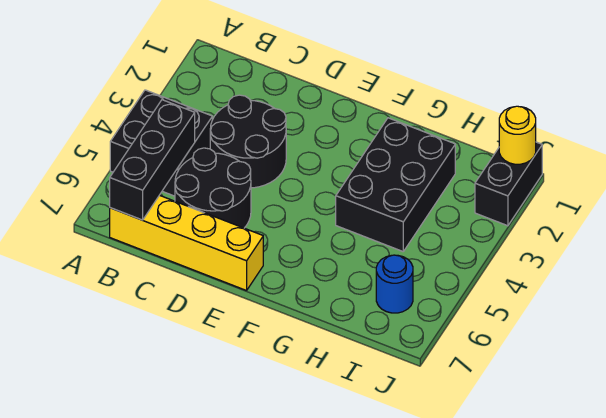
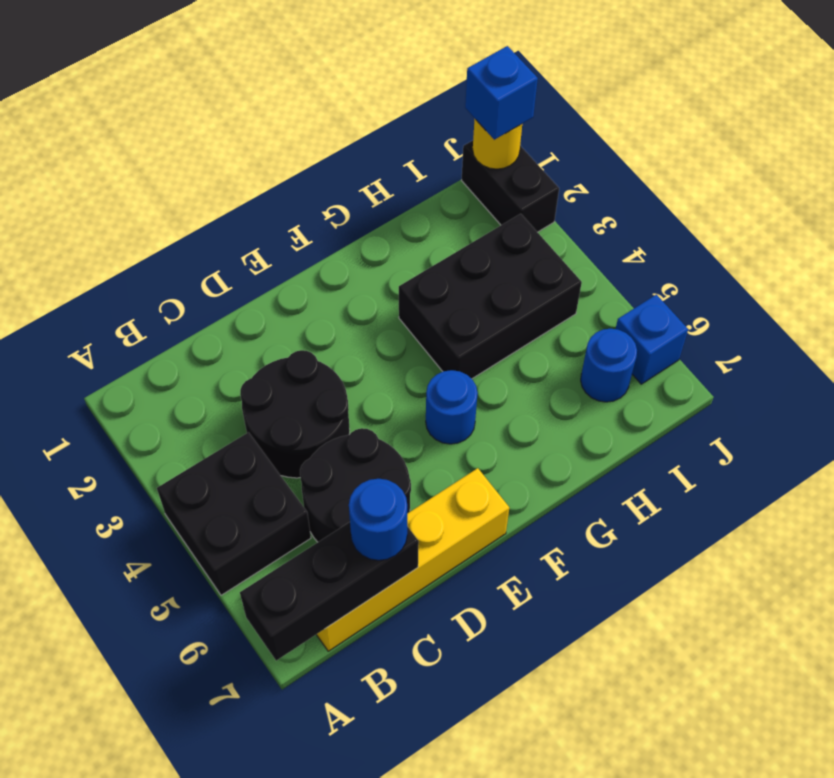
black brick B5:B7 level 2 -> black brick A7:C7 level 2
none -> blue round brick C7 level 3
none -> blue round brick F5 level 1
black brick G2:H4 level 1 -> black brick G3:I4 level 1
none -> blue brick J1 level 3
none -> blue brick J6 level 1

